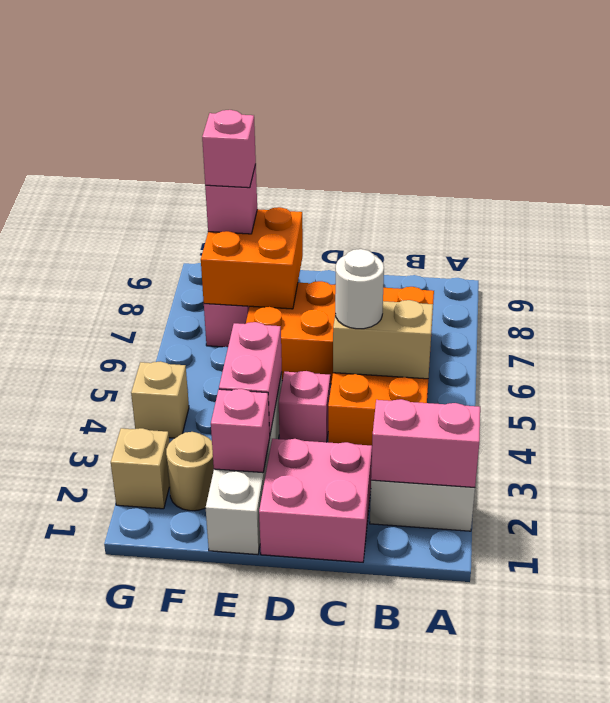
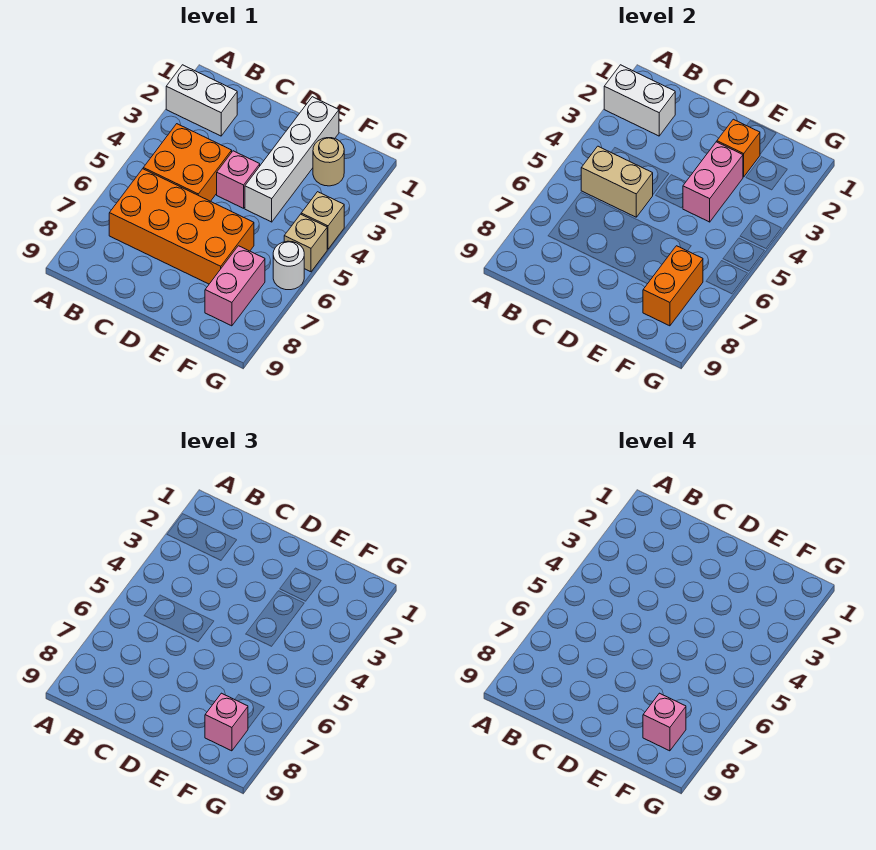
pink brick A2:B2 level 2 -> white brick A2:B2 level 2
pink brick C1:D2 level 1 -> none
white round brick C5 level 3 -> white round brick G6 level 1
pink brick E2 level 2 -> orange brick E2 level 2
orange brick E7:F8 level 2 -> orange brick F7:F8 level 2
tan brick G2 level 1 -> tan brick G5 level 1

